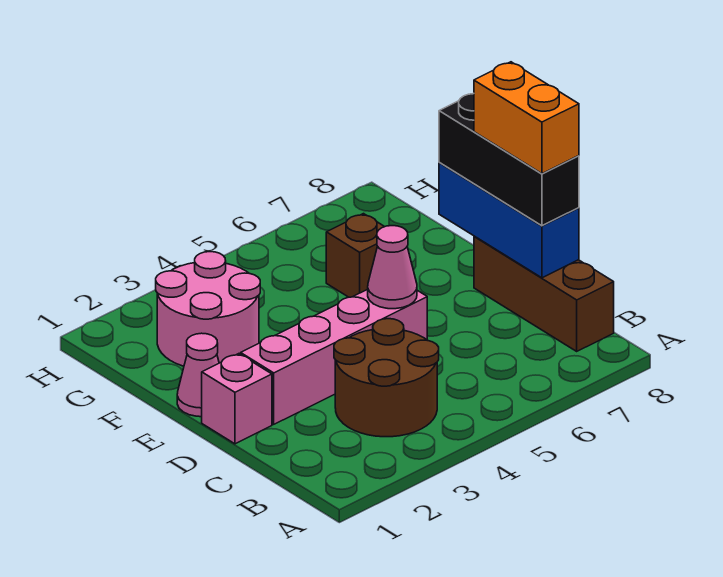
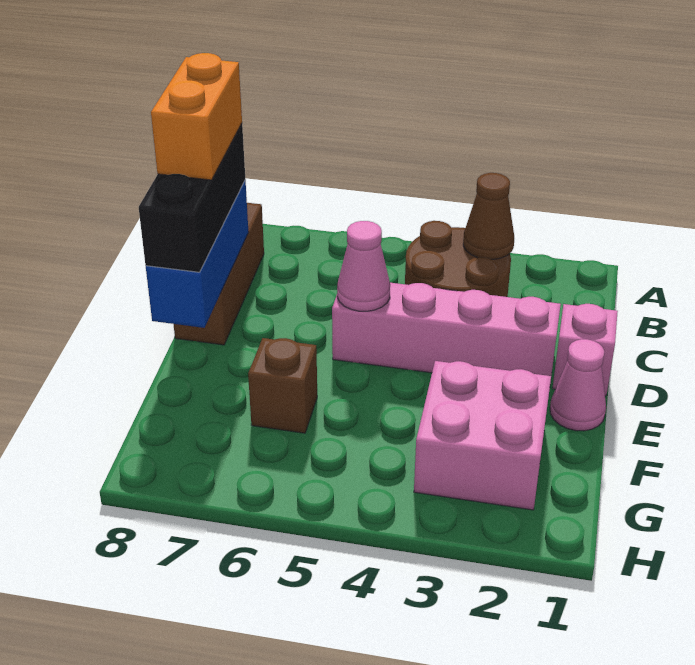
none -> brown cone B3 level 2
pink round brick F2:G3 level 1 -> pink brick F2:G3 level 1

